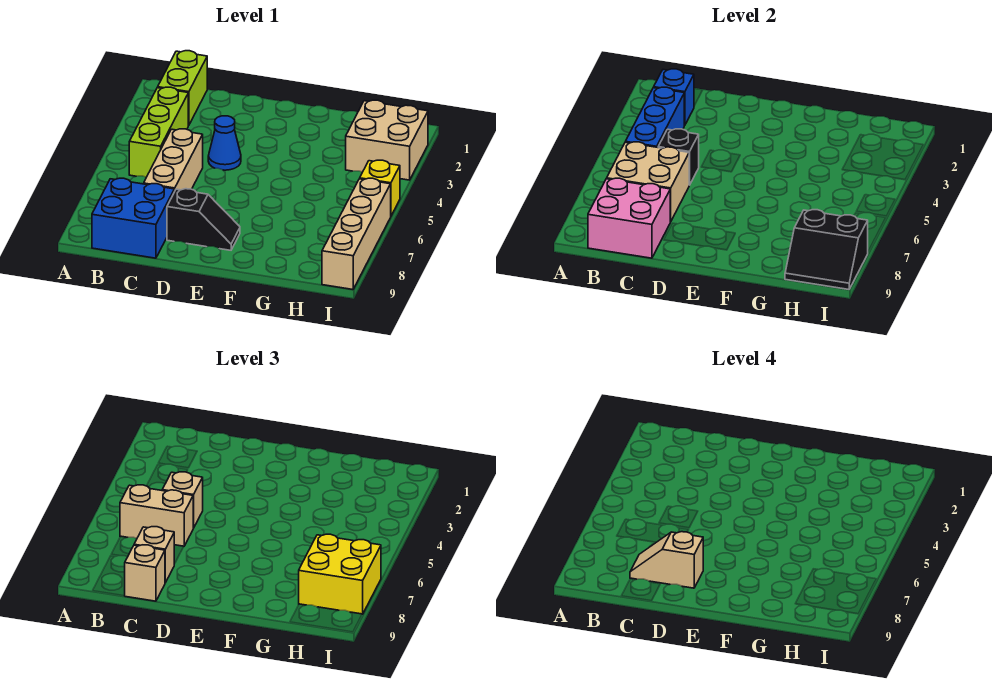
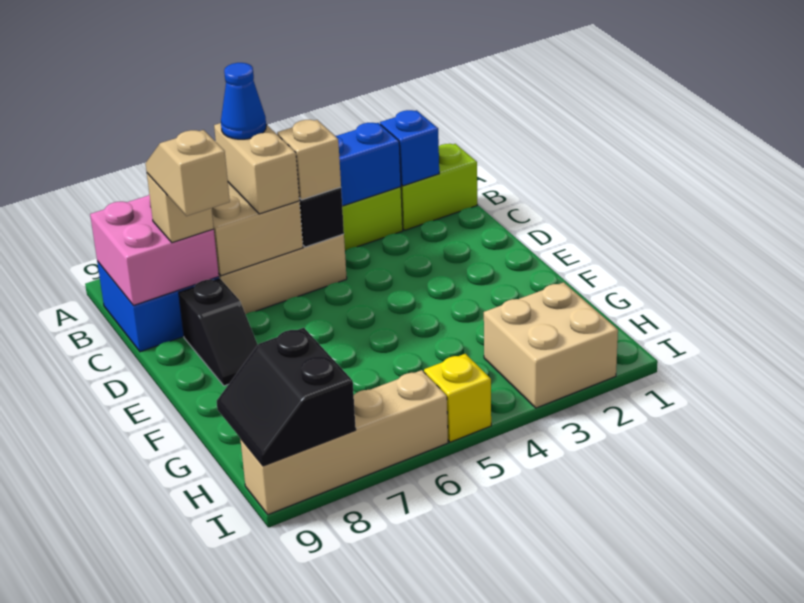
tan brick C9 level 3 -> none
blue cone D4 level 1 -> blue cone B6 level 4
yellow brick H7:I8 level 3 -> none

